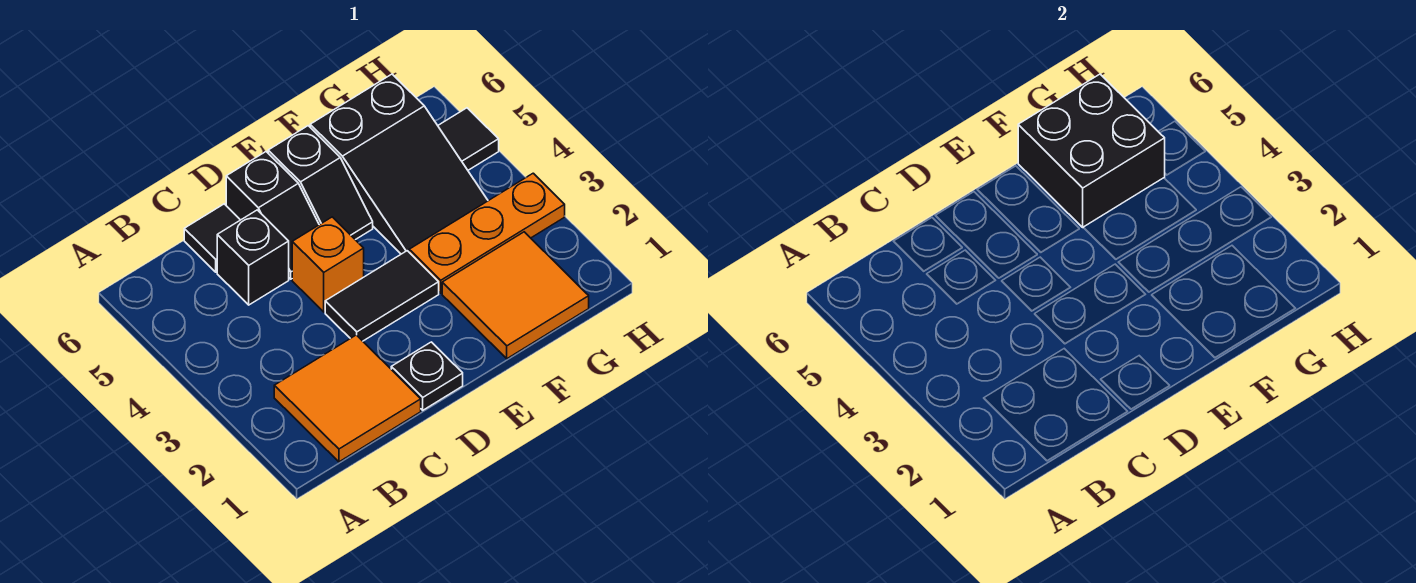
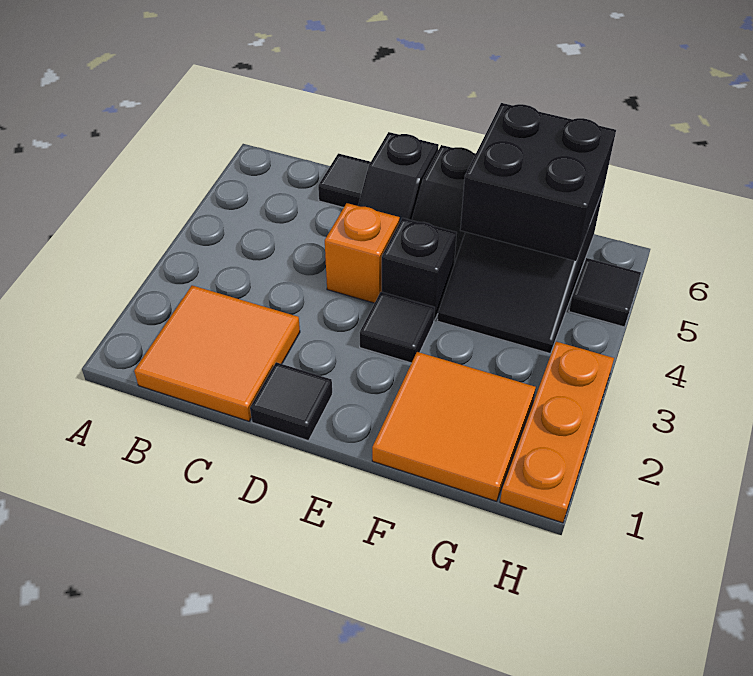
black brick C5 level 1 -> black brick E4 level 1
black plate D1 level 1 -> black tile D1 level 1
black tile D3:E3 level 1 -> black tile E3 level 1
orange plate F3:H3 level 1 -> orange plate H1:H3 level 1

